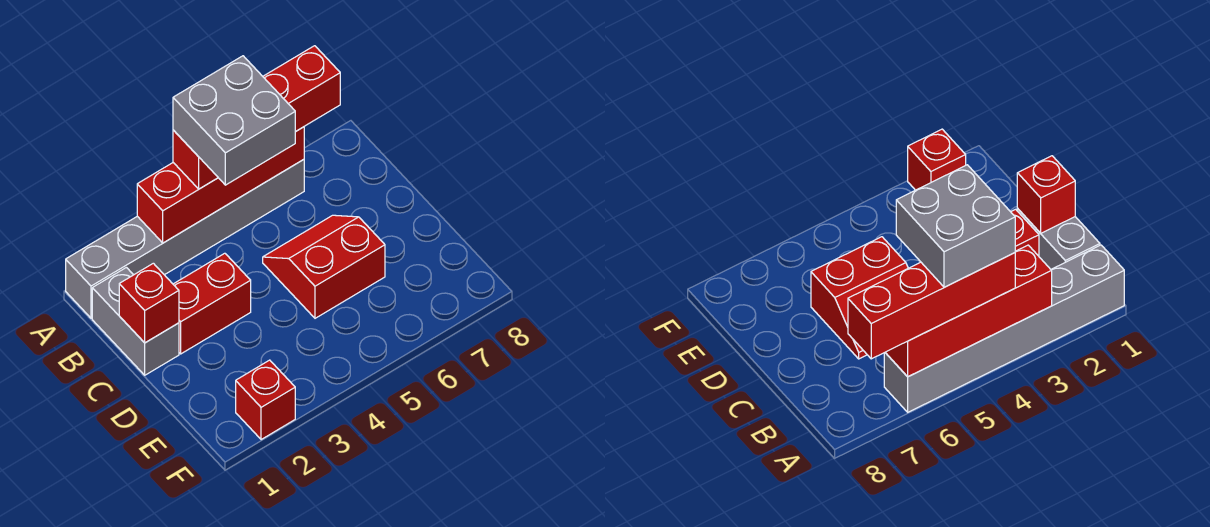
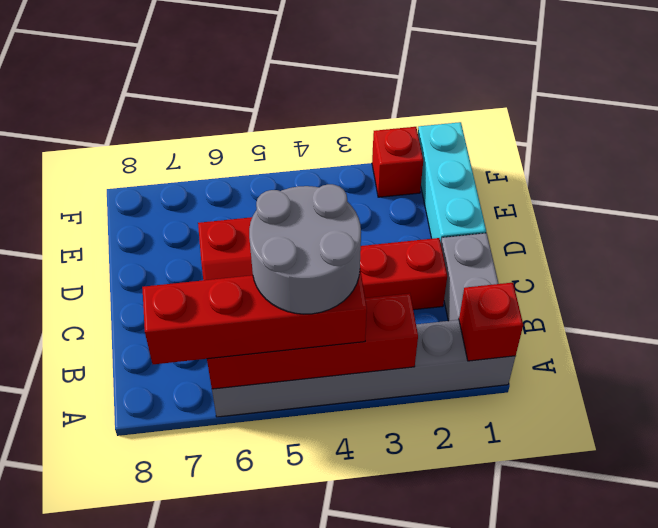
grey brick A4:B5 level 4 -> grey round brick A4:B5 level 4
red brick C1 level 2 -> red brick A1 level 2
none -> cyan brick D1:F1 level 1

